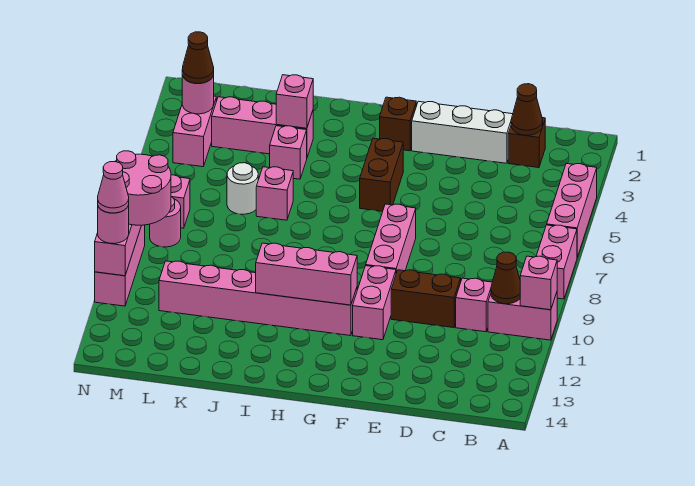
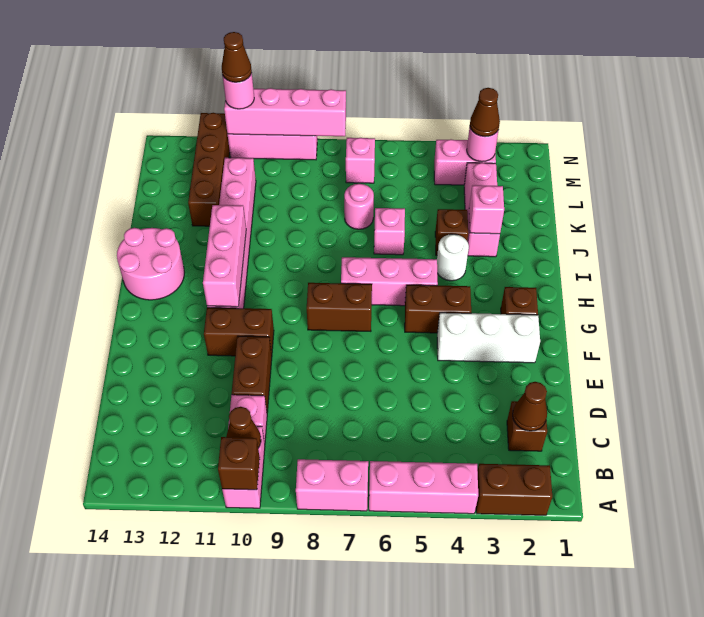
none -> brown brick A2:A3 level 1
pink brick A10 level 2 -> brown brick A10 level 2
white brick D2:F2 level 1 -> white brick F2:F4 level 1
pink brick F7:F9 level 1 -> pink brick H5:H7 level 1
pink brick F10:F11 level 1 -> brown brick F10:F11 level 1
none -> brown brick G7:G8 level 1
pink brick J4 level 1 -> brown brick J4 level 1
white round brick K6 level 1 -> white round brick I4 level 1
none -> brown brick K12:N12 level 1
pink round brick M8 level 1 -> pink round brick K7 level 1
pink round brick M9:N10 level 3 -> pink round brick H13:I14 level 1
pink cone N11 level 4 -> brown cone N11 level 4

